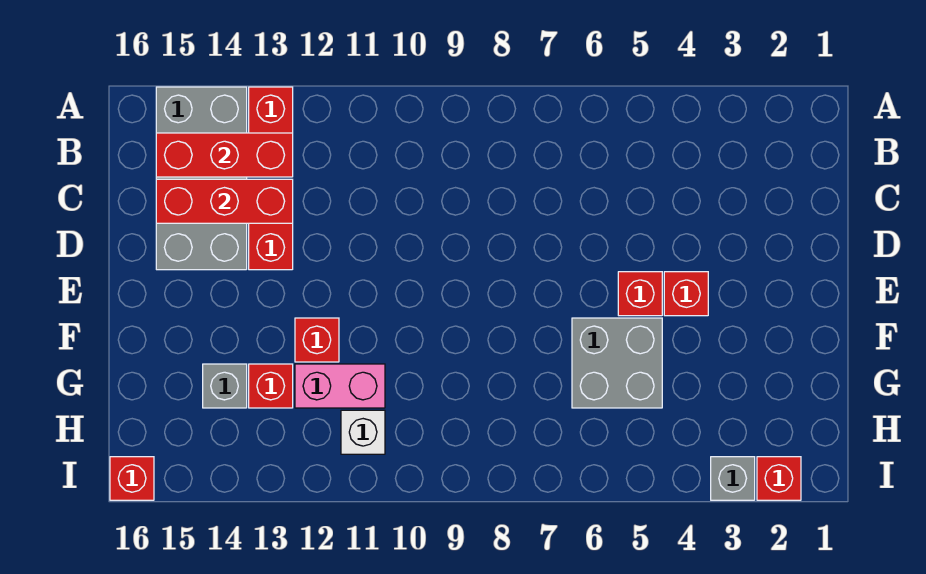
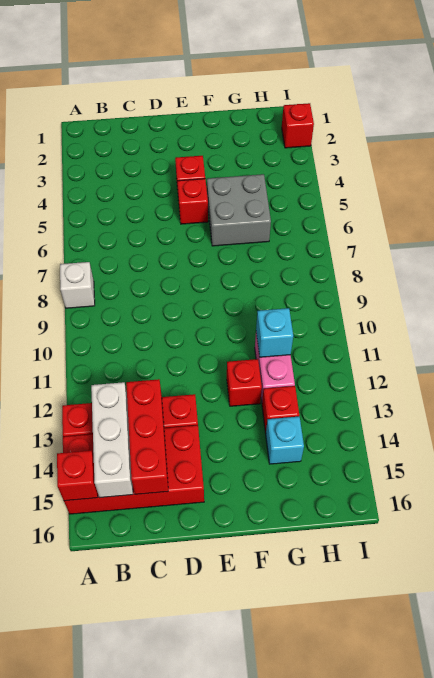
grey brick A14:D15 level 1 -> red brick A14:D15 level 1
red brick B13:B15 level 2 -> white brick B13:B15 level 2
none -> cyan brick G11 level 2
grey brick G14 level 1 -> cyan brick G14 level 1
white brick H11 level 1 -> white brick A8 level 1
grey brick I3 level 1 -> none
red brick I16 level 1 -> red brick A15 level 2

